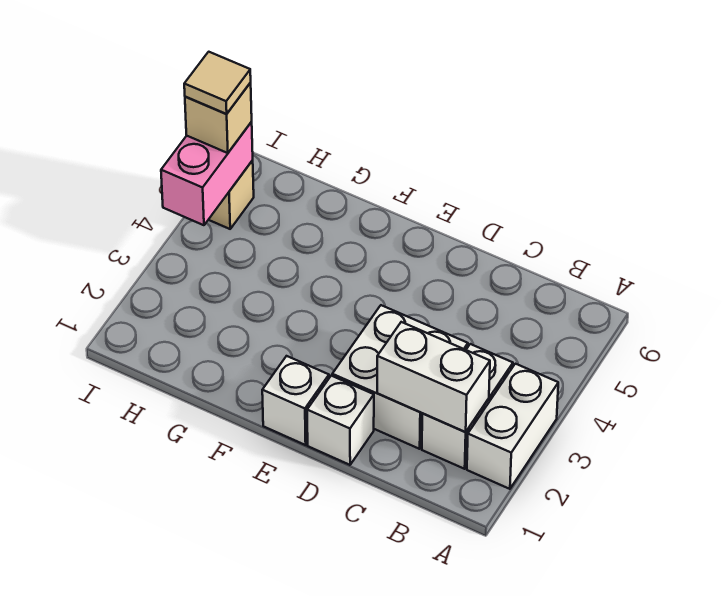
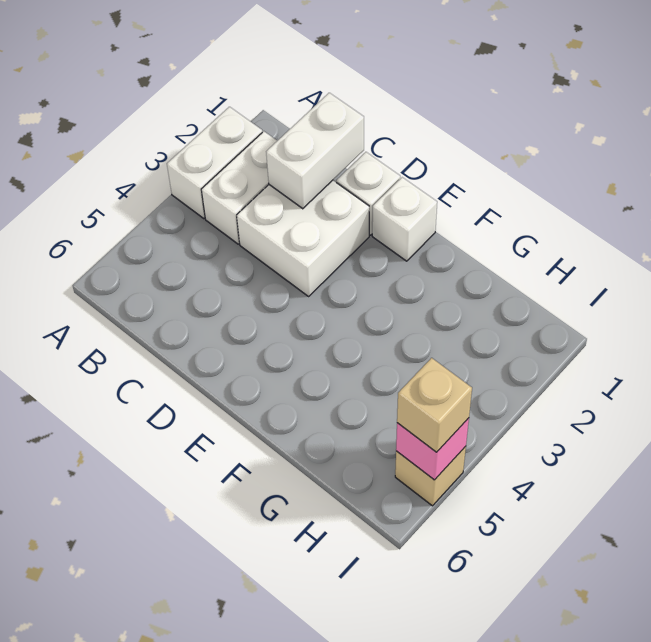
white brick B2:C2 level 2 -> white brick C1:C2 level 2
pink brick I4:I5 level 2 -> pink brick I5 level 2
tan tile I5 level 4 -> none

